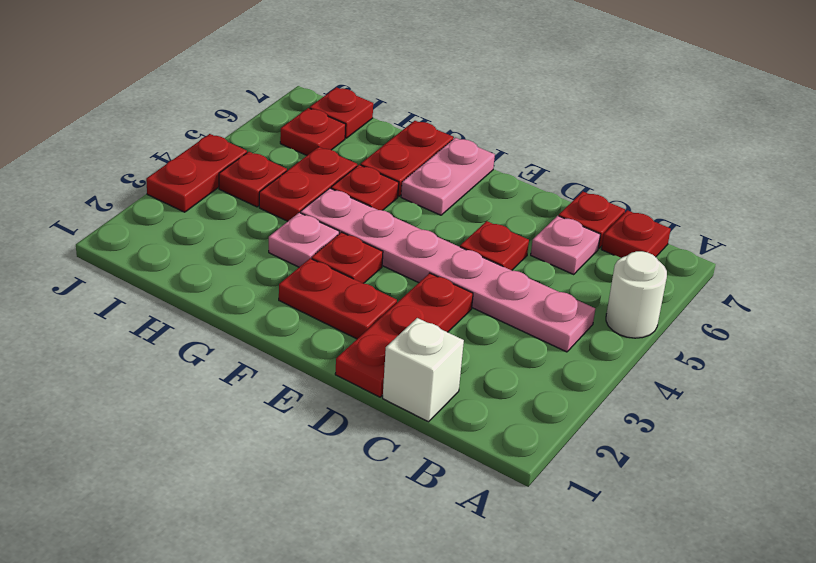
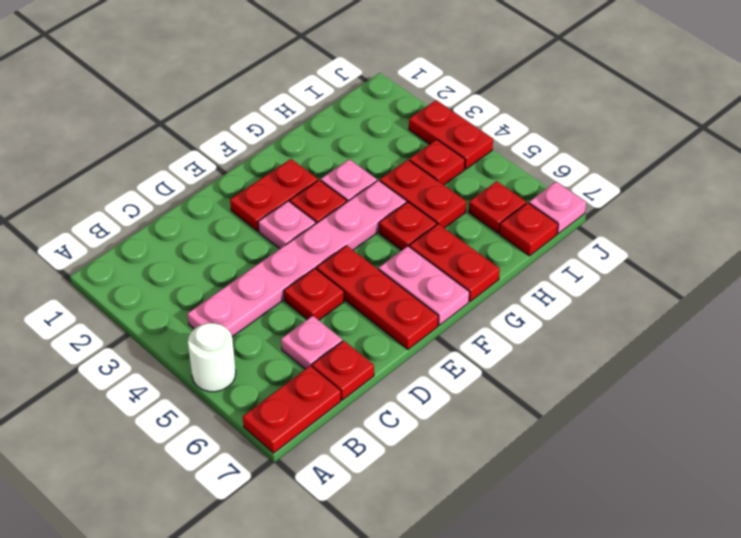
red plate B7 level 1 -> red plate A7:B7 level 1
white brick C1 level 1 -> none
red plate D1:D3 level 1 -> red plate E5:E7 level 1
none -> pink plate E3 level 1
none -> pink plate J7 level 1

